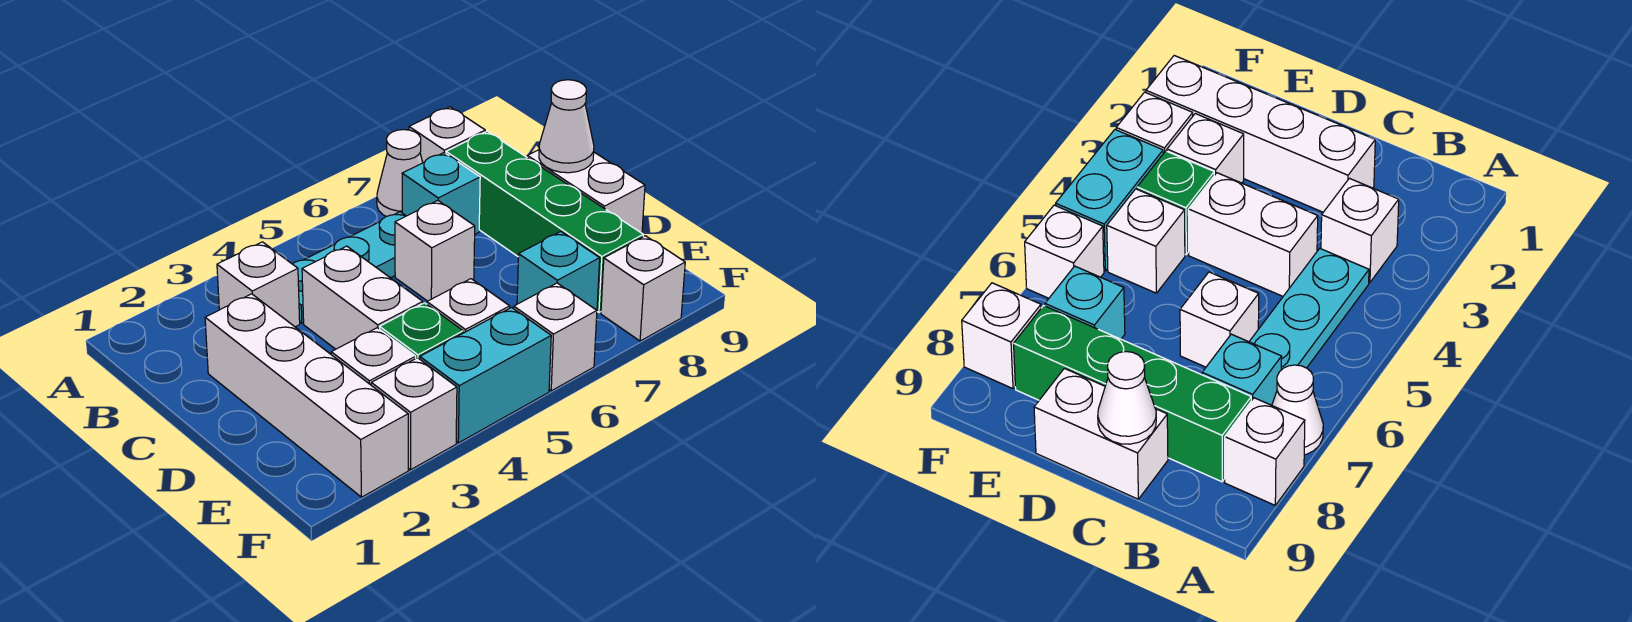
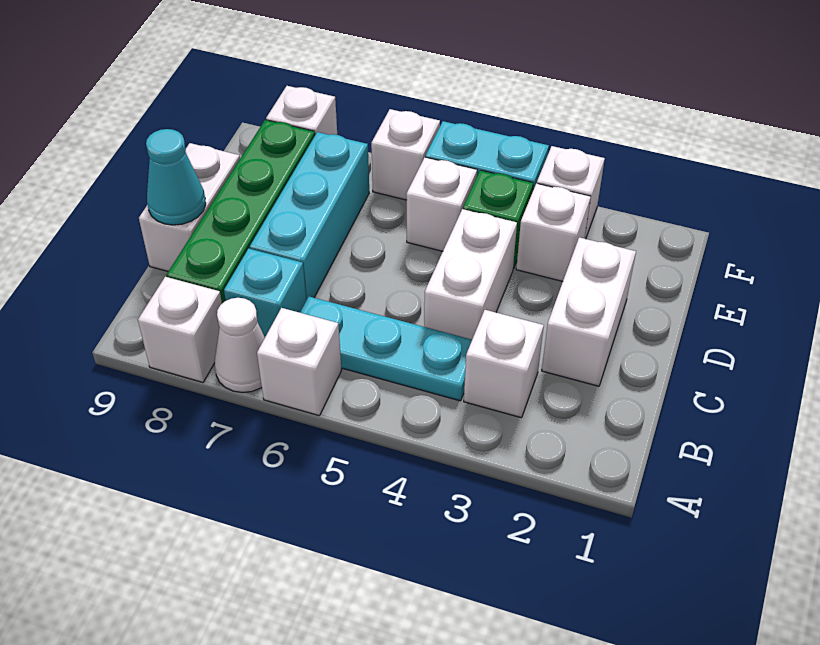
white brick C2:F2 level 1 -> white brick C2:D2 level 1
white brick C6 level 1 -> white brick A6 level 1
white cone C9 level 2 -> cyan cone C9 level 2
cyan brick E7 level 1 -> cyan brick C7:E7 level 1

